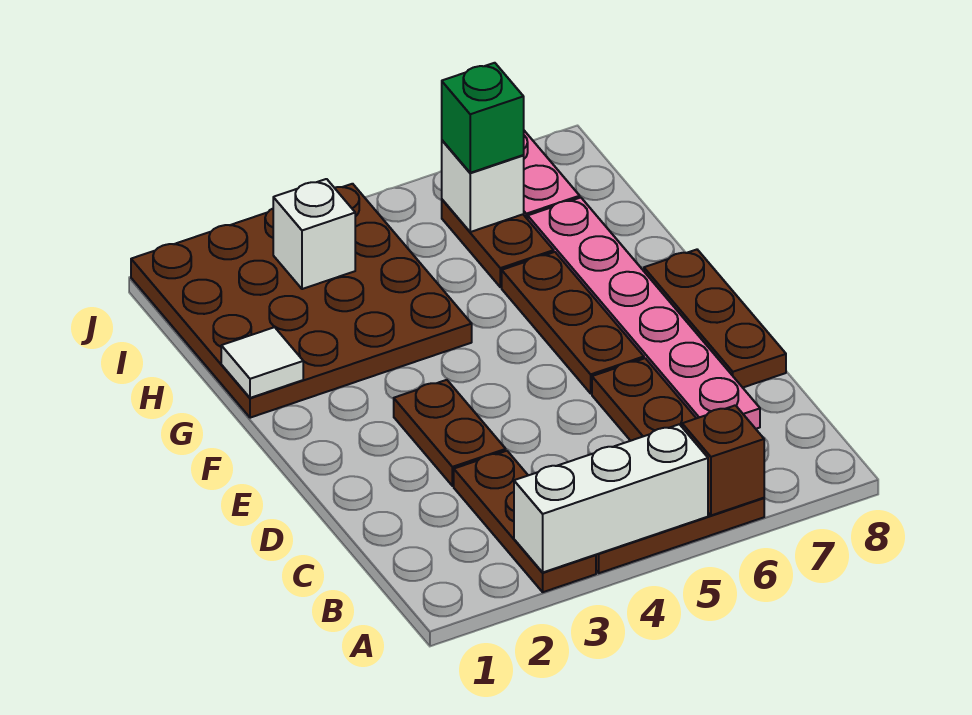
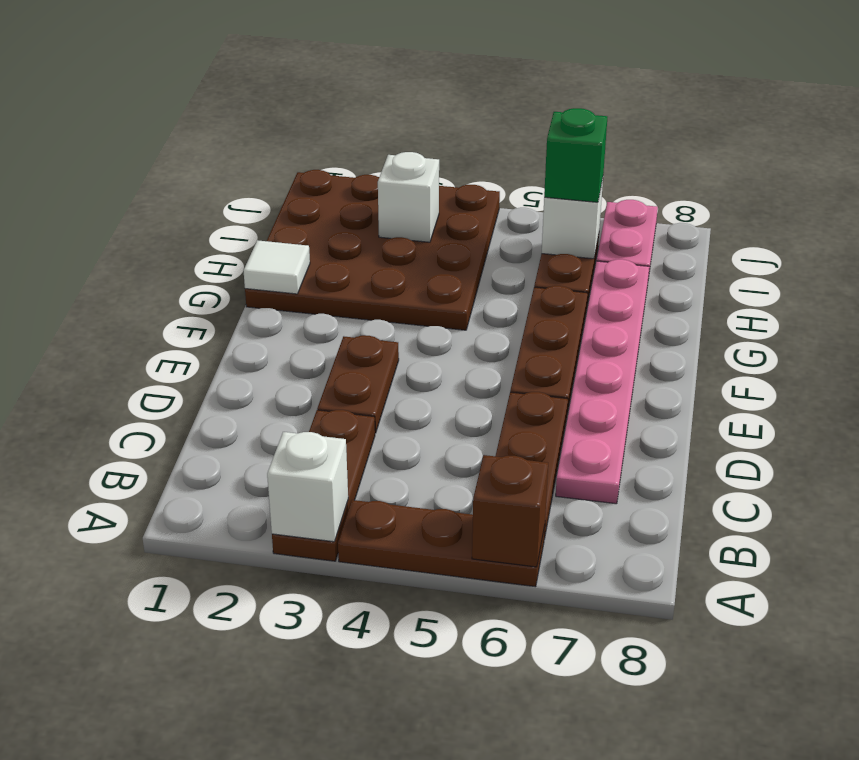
white brick A3:A5 level 2 -> white brick A3 level 2
brown plate D8:F8 level 1 -> none

